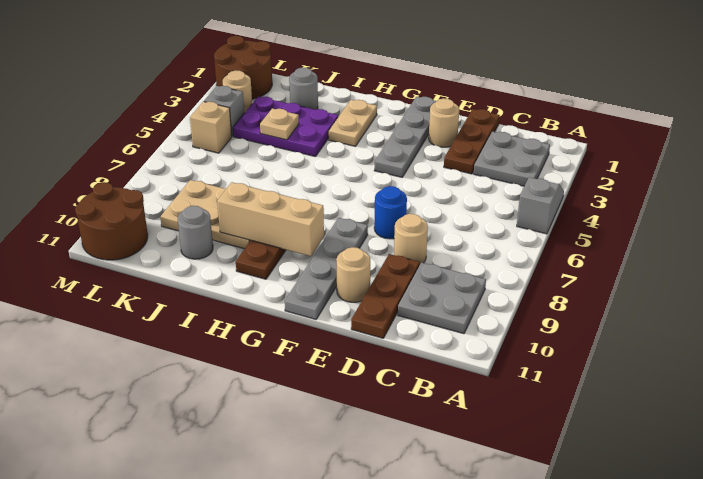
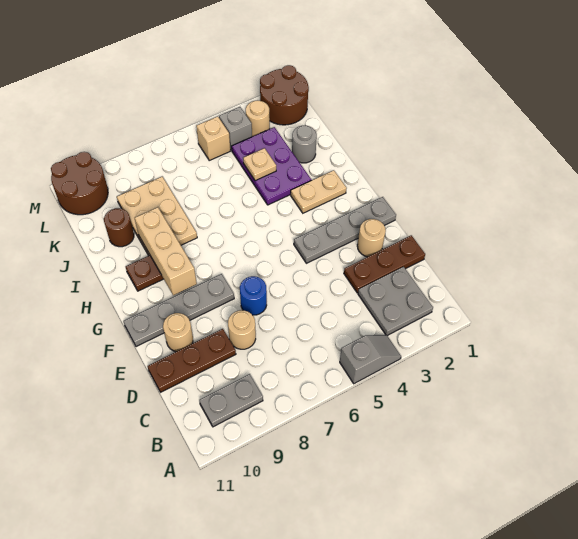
grey plate B9:C10 level 1 -> grey plate B9:B10 level 1
grey round brick J10 level 1 -> brown round brick J10 level 1

